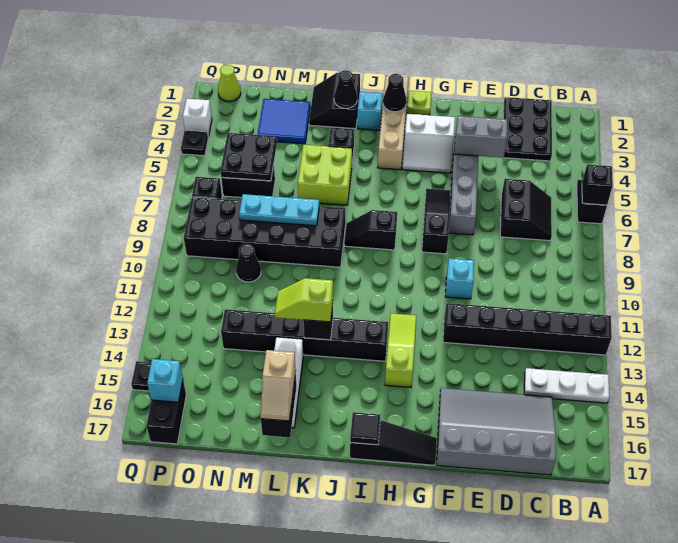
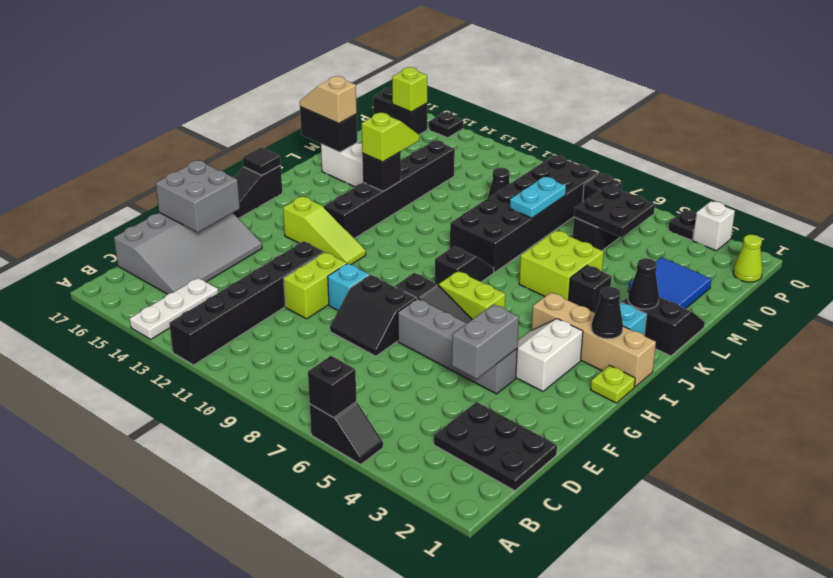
black slope C6:D7 level 1 top D -> black slope E8:F9 level 1 top F
none -> lime brick E11:F11 level 1
none -> grey brick E16:F17 level 2
none -> lime brick H6:H7 level 1
cyan plate L8:N8 level 2 -> cyan plate M8:N8 level 2
cyan brick P16 level 2 -> lime brick P16 level 2

